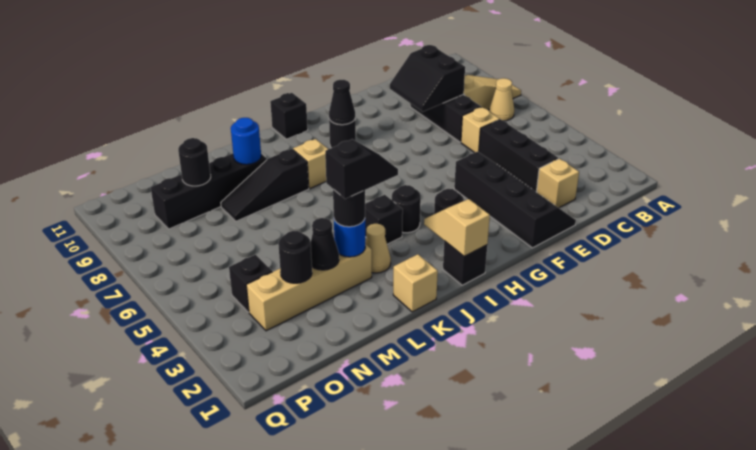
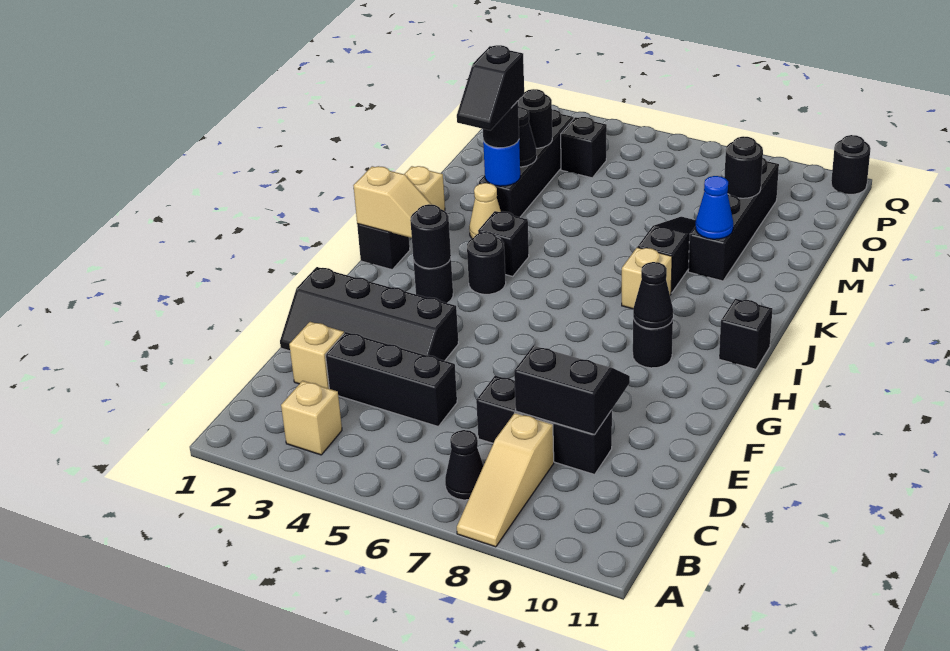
tan cone B7 level 1 -> black cone B7 level 1
tan brick D6 level 1 -> tan brick B3 level 1
none -> black round brick H3 level 2
tan brick L3:O3 level 1 -> black brick L3:O3 level 1
blue round brick L9 level 2 -> blue cone L9 level 2
none -> black round brick Q11 level 1

